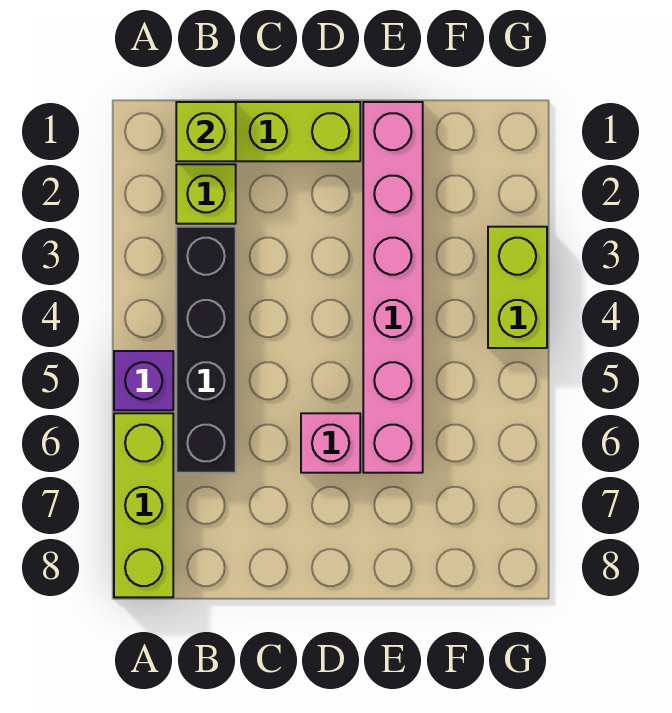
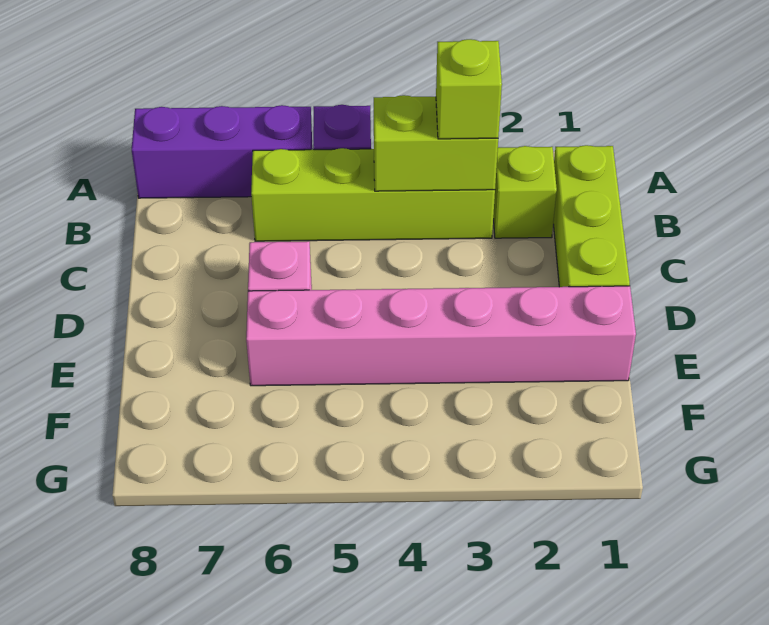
lime brick A6:A8 level 1 -> purple brick A6:A8 level 1
lime brick B1 level 2 -> lime brick B3 level 3
black brick B3:B6 level 1 -> lime brick B3:B6 level 1
lime brick G3:G4 level 1 -> lime brick B3:B4 level 2

